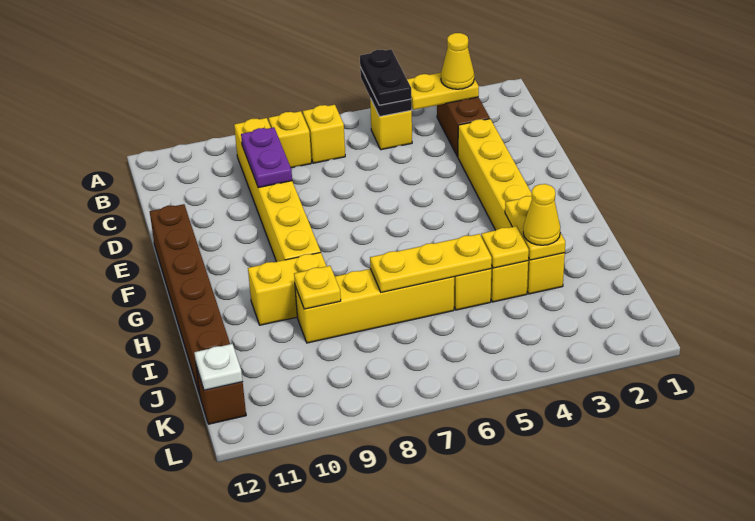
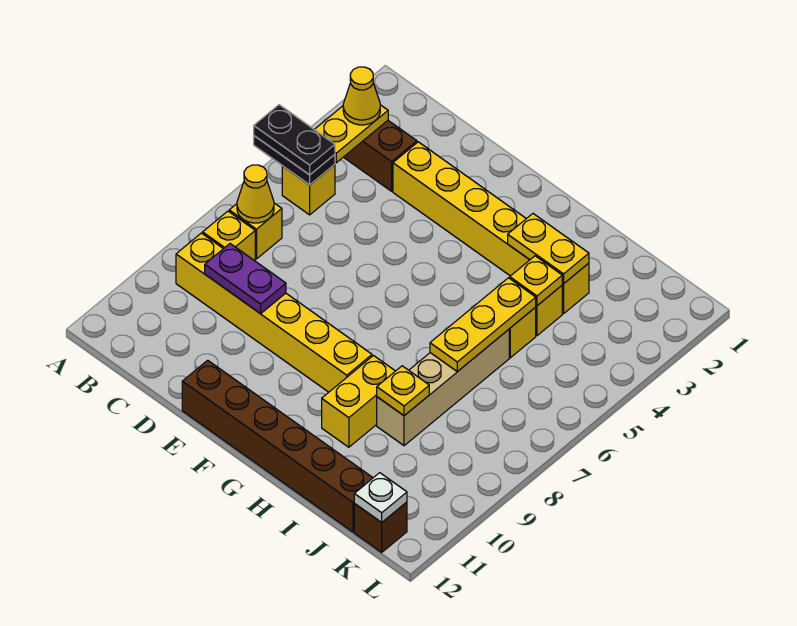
yellow cone I3 level 3 -> yellow cone B7 level 2
yellow brick I6:I9 level 1 -> tan brick I6:I9 level 1

